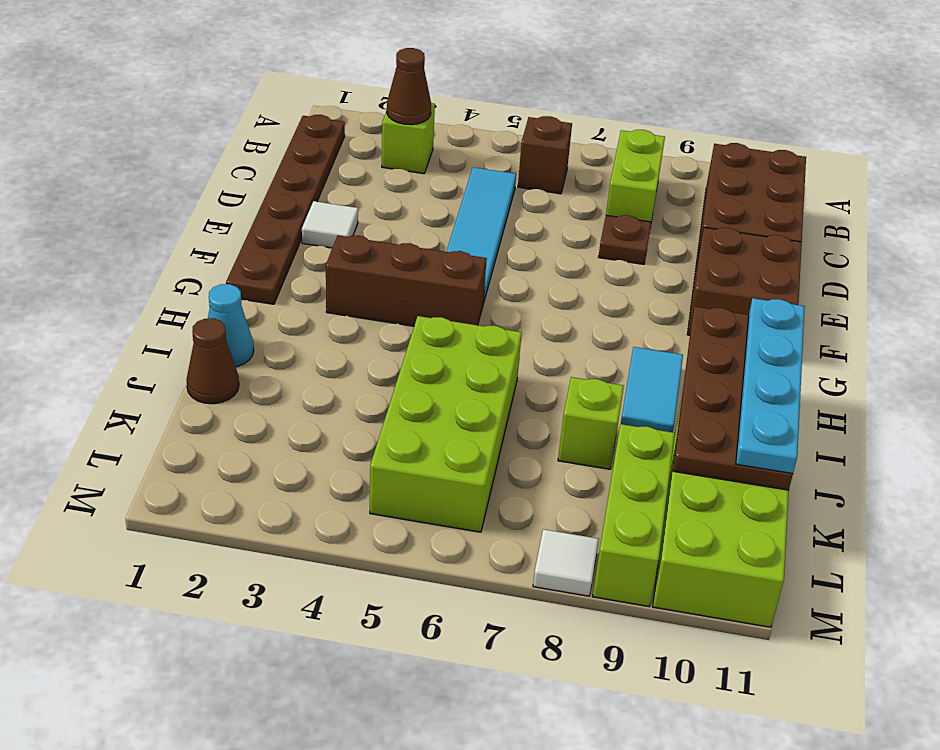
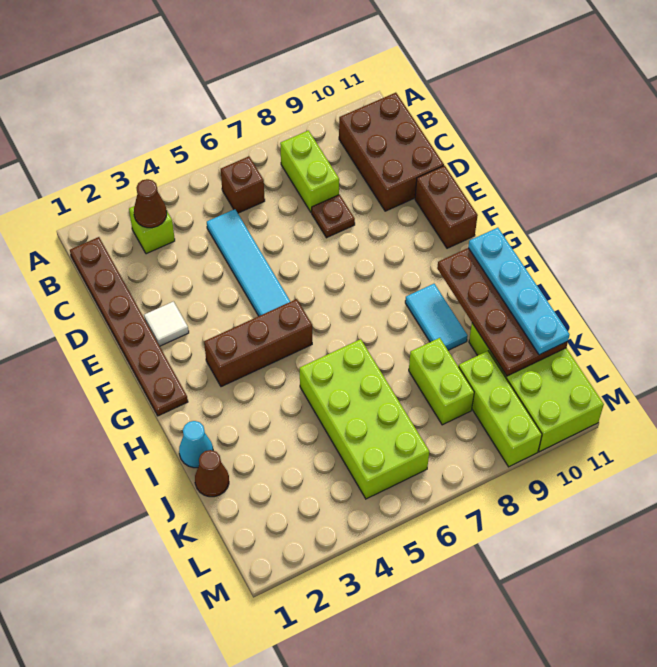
brown brick E10:F11 level 1 -> brown brick E11:F11 level 1
lime brick J8 level 1 -> lime brick J8:K8 level 1
white tile M8 level 1 -> none

